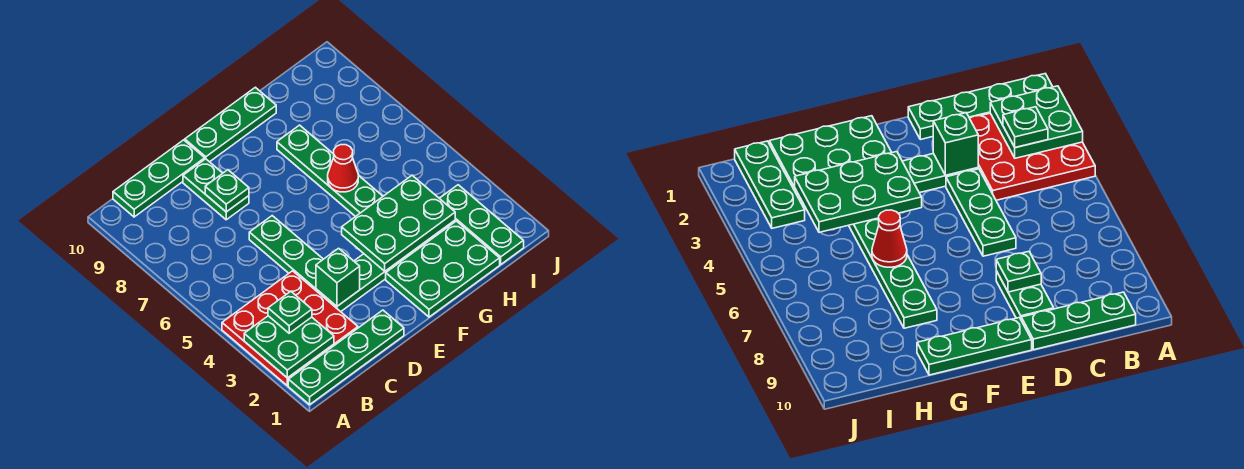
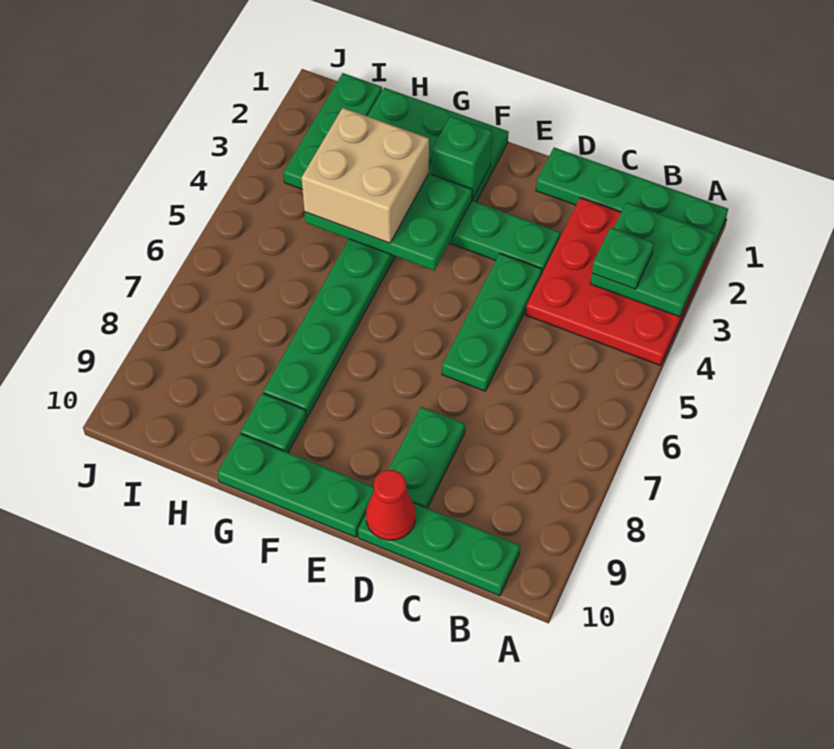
green brick D3 level 2 -> green brick F2 level 2
green plate D8 level 2 -> green plate G9 level 1
none -> tan brick G3:H4 level 3
red cone G6 level 2 -> red cone D10 level 2

